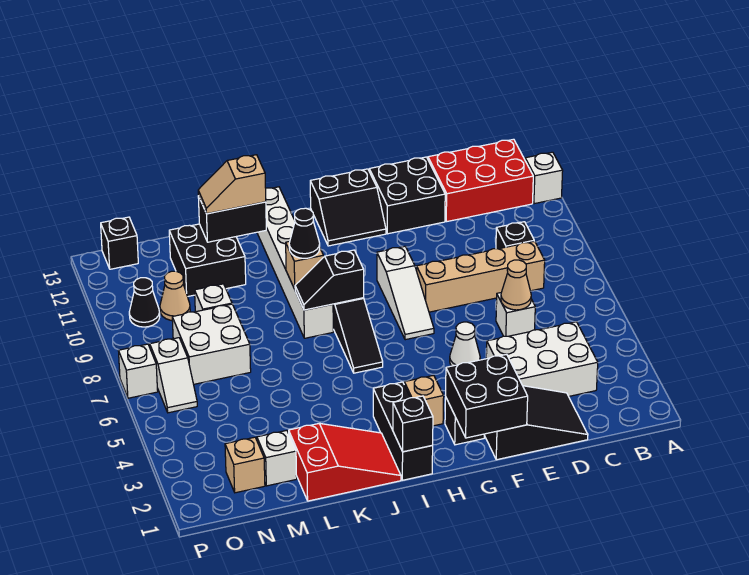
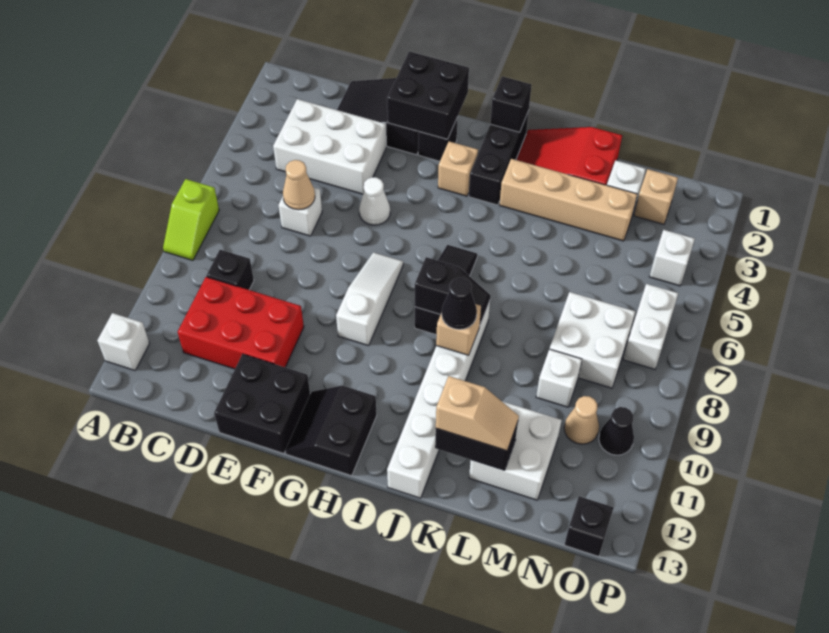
none -> lime slope A7:A8 level 1 top 7
red brick B12:D13 level 1 -> red brick C10:E11 level 1
tan brick C8:F8 level 1 -> tan brick J3:M3 level 1
black slope G12:H13 level 1 top 13 -> black slope G12:H13 level 1 top H
black brick L11:M12 level 1 -> white brick L11:M12 level 1
white slope O6:O7 level 1 top 7 -> white brick O6:O7 level 1
white brick P7 level 1 -> white brick O4 level 1

